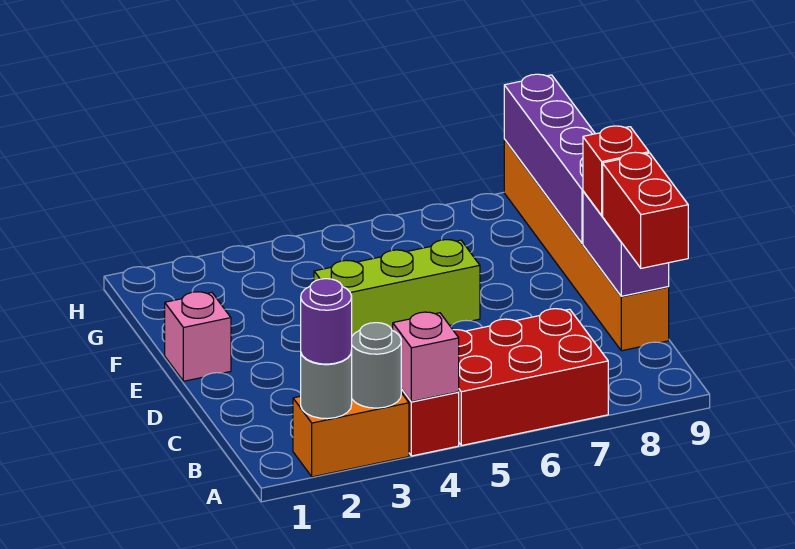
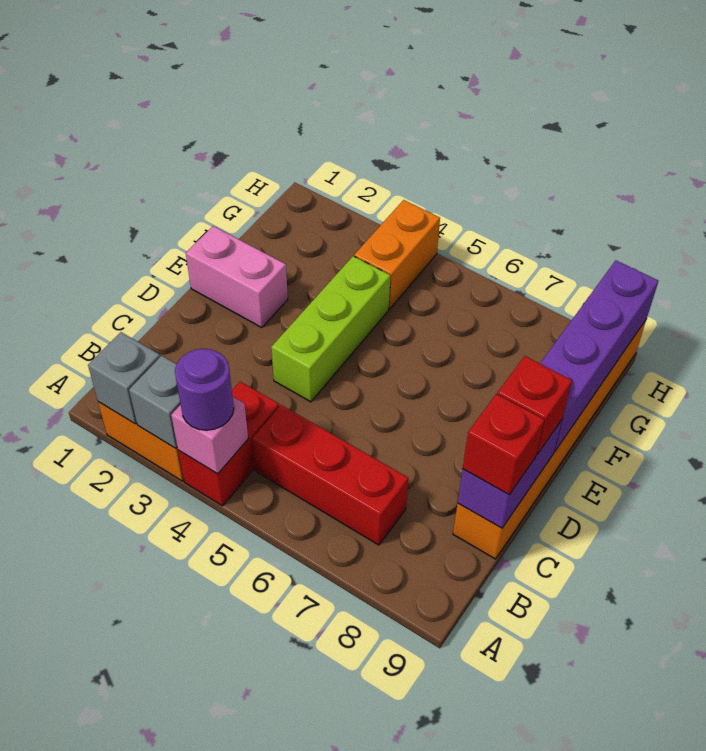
grey round brick A2 level 2 -> grey brick A2 level 2
purple round brick A2 level 3 -> purple round brick A4 level 3
grey round brick A3 level 2 -> grey brick A3 level 2
red brick A5:B7 level 1 -> red brick B5:B7 level 1
red brick B9:C9 level 3 -> red brick C9 level 3
pink brick E1 level 1 -> pink brick E1:E2 level 1
lime brick E4:E6 level 1 -> lime brick D4:F4 level 1
none -> orange brick G4:H4 level 1

